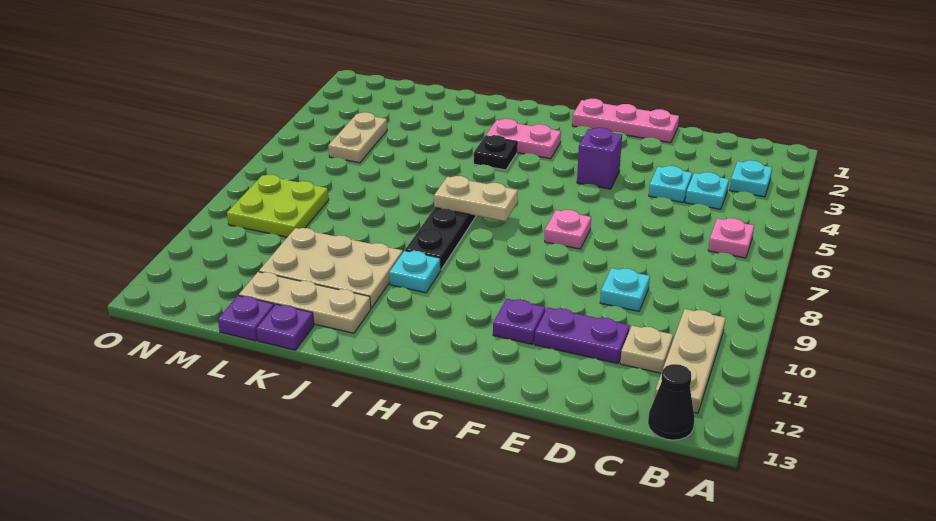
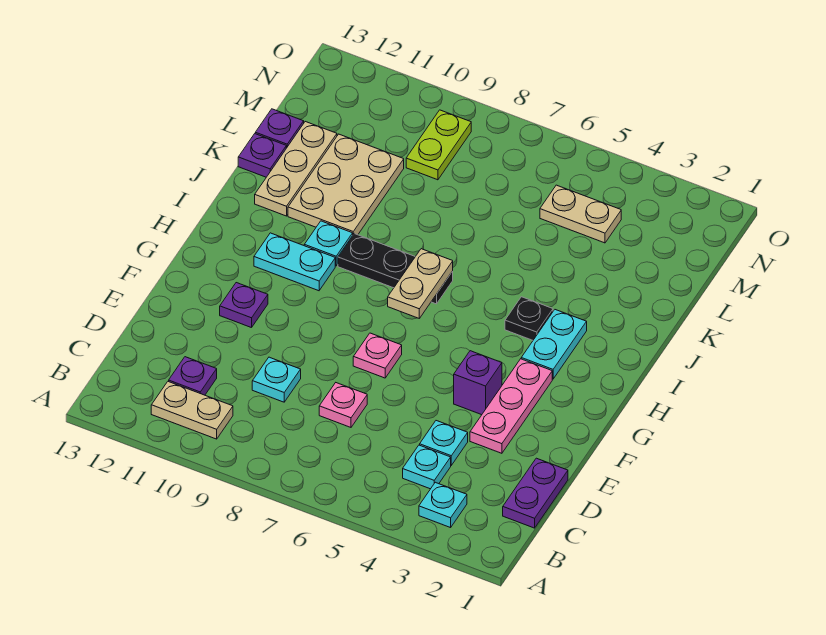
pink plate B6 level 1 -> pink plate D7 level 1
tan plate B10:B12 level 1 -> tan plate B10:B11 level 1
black cone B13 level 1 -> none
tan plate C11 level 1 -> purple plate C11 level 1
purple plate D11:E11 level 1 -> purple plate C1:D1 level 1
pink plate E1:G1 level 1 -> pink plate E3:G3 level 1
pink plate H3:I3 level 1 -> cyan plate H3:I3 level 1
none -> cyan plate H10:H11 level 1
lime plate M8:N9 level 1 -> lime plate M9:N9 level 1

